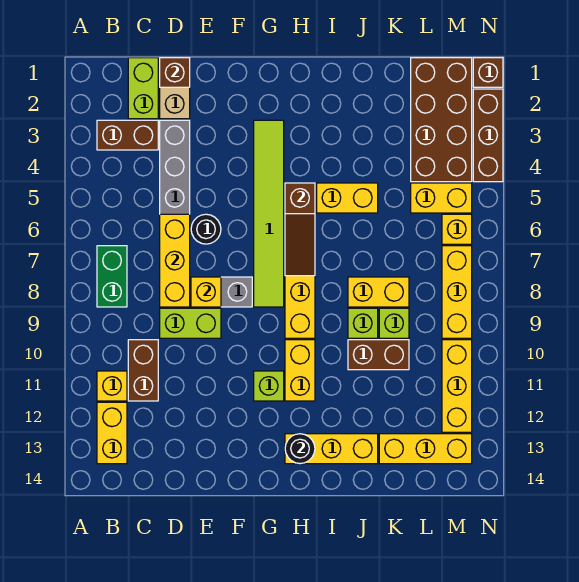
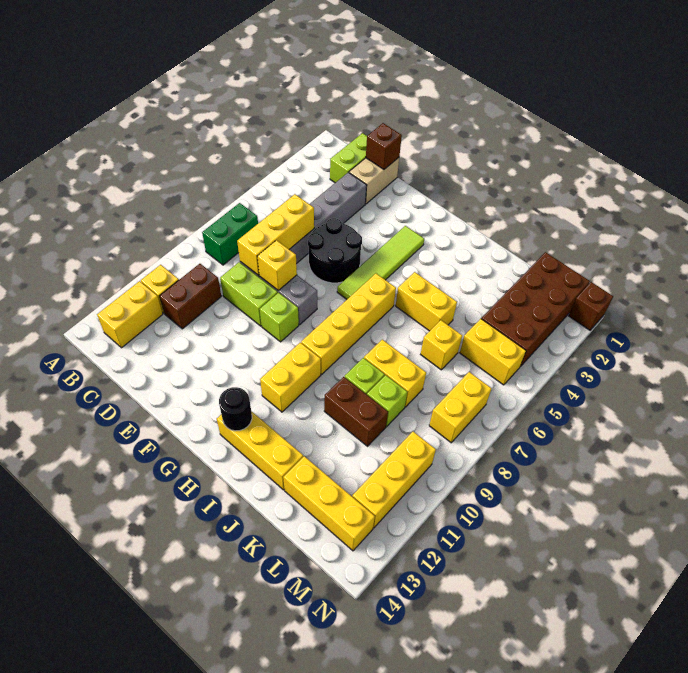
brown brick B3:C3 level 1 -> none
black round brick E6 level 1 -> black round brick E5:F6 level 1
lime tile G3:G8 level 1 -> lime tile G3:G6 level 1
lime brick G11 level 1 -> lime brick F9 level 1
brown slope H5:H7 level 2 top 5 -> none
yellow brick M6 level 1 -> yellow brick K6 level 1
yellow brick M7:M9 level 1 -> yellow brick M7:M8 level 1
brown brick N2:N4 level 1 -> none

